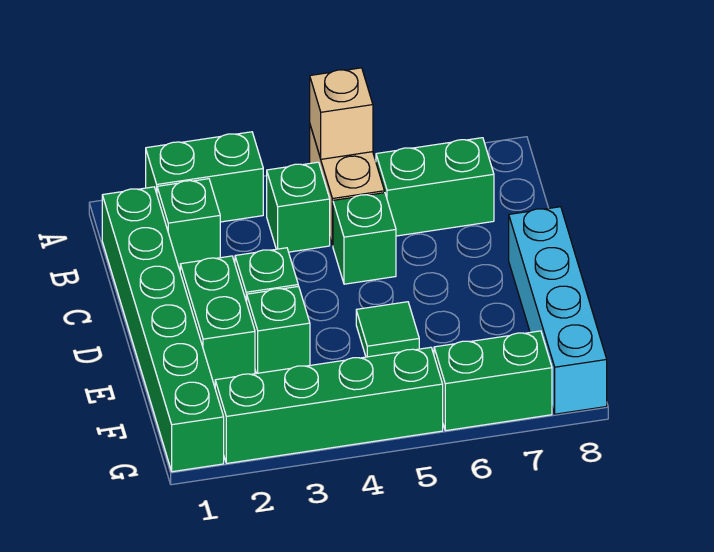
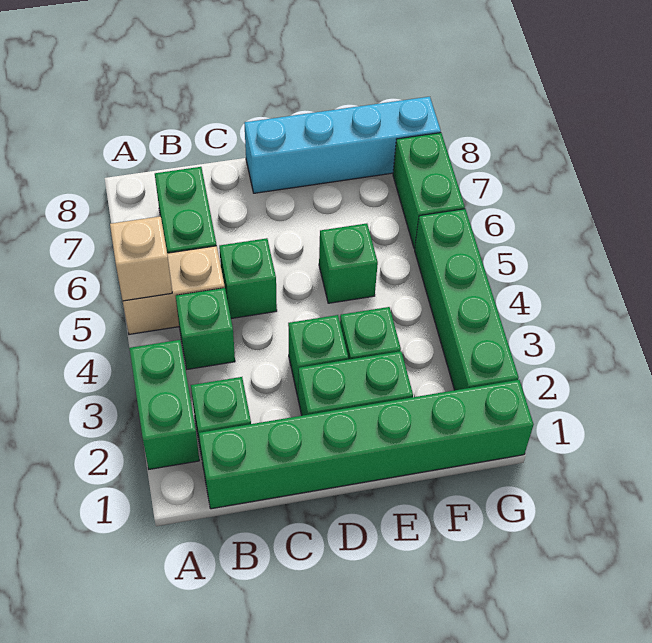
green tile E5 level 1 -> green brick E5 level 1

